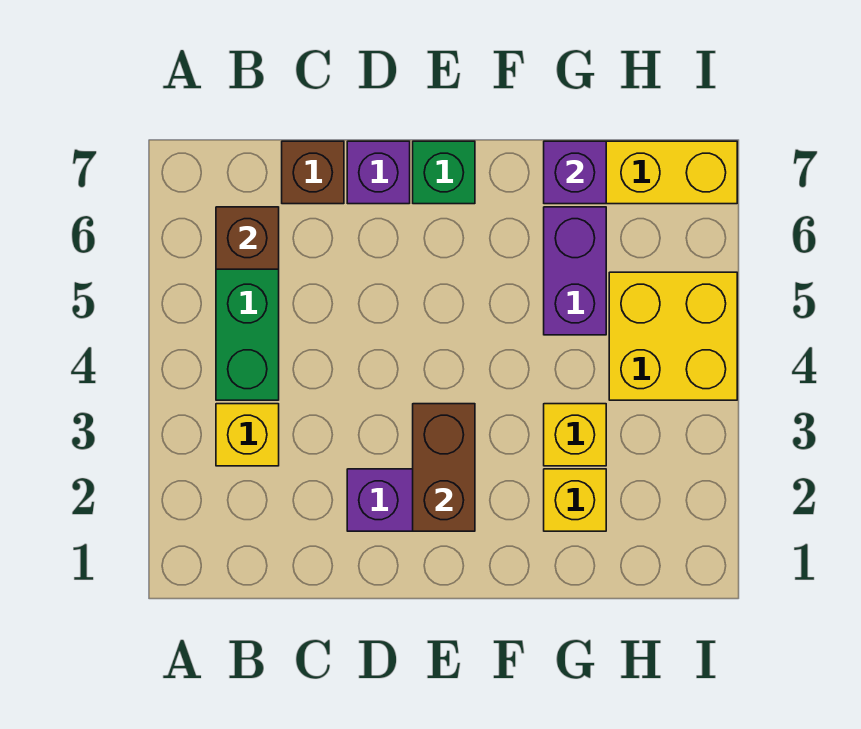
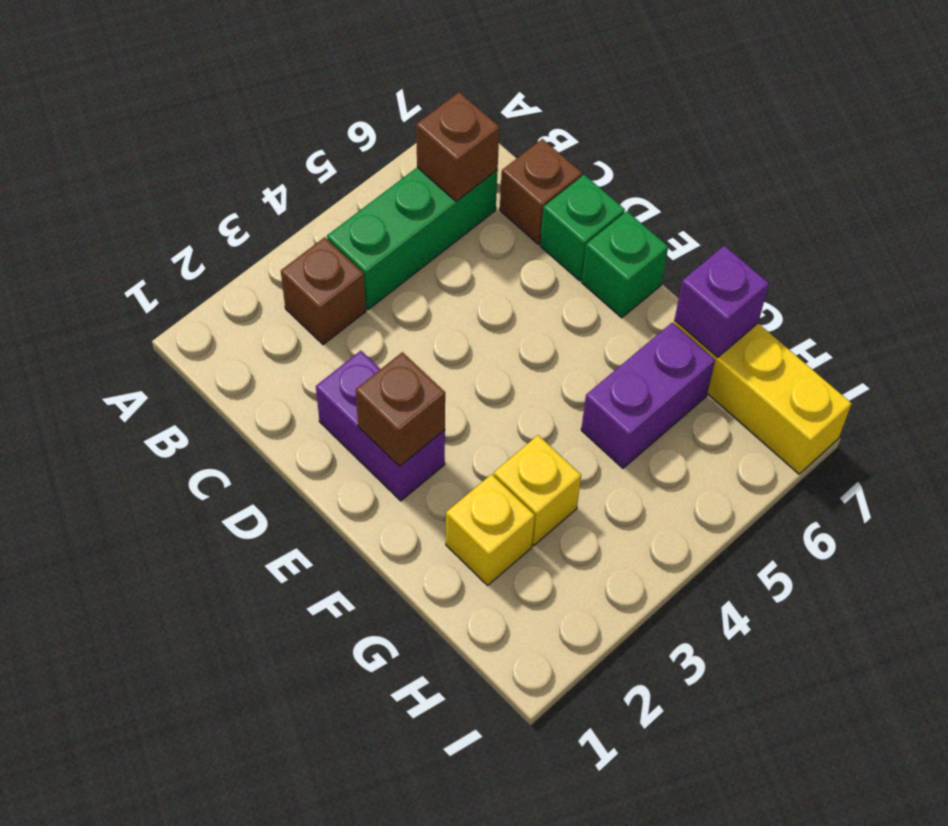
yellow brick B3 level 1 -> brown brick B3 level 1
purple brick D7 level 1 -> green brick D7 level 1
brown brick E2:E3 level 2 -> brown brick E2 level 2
yellow brick H4:I5 level 1 -> none

